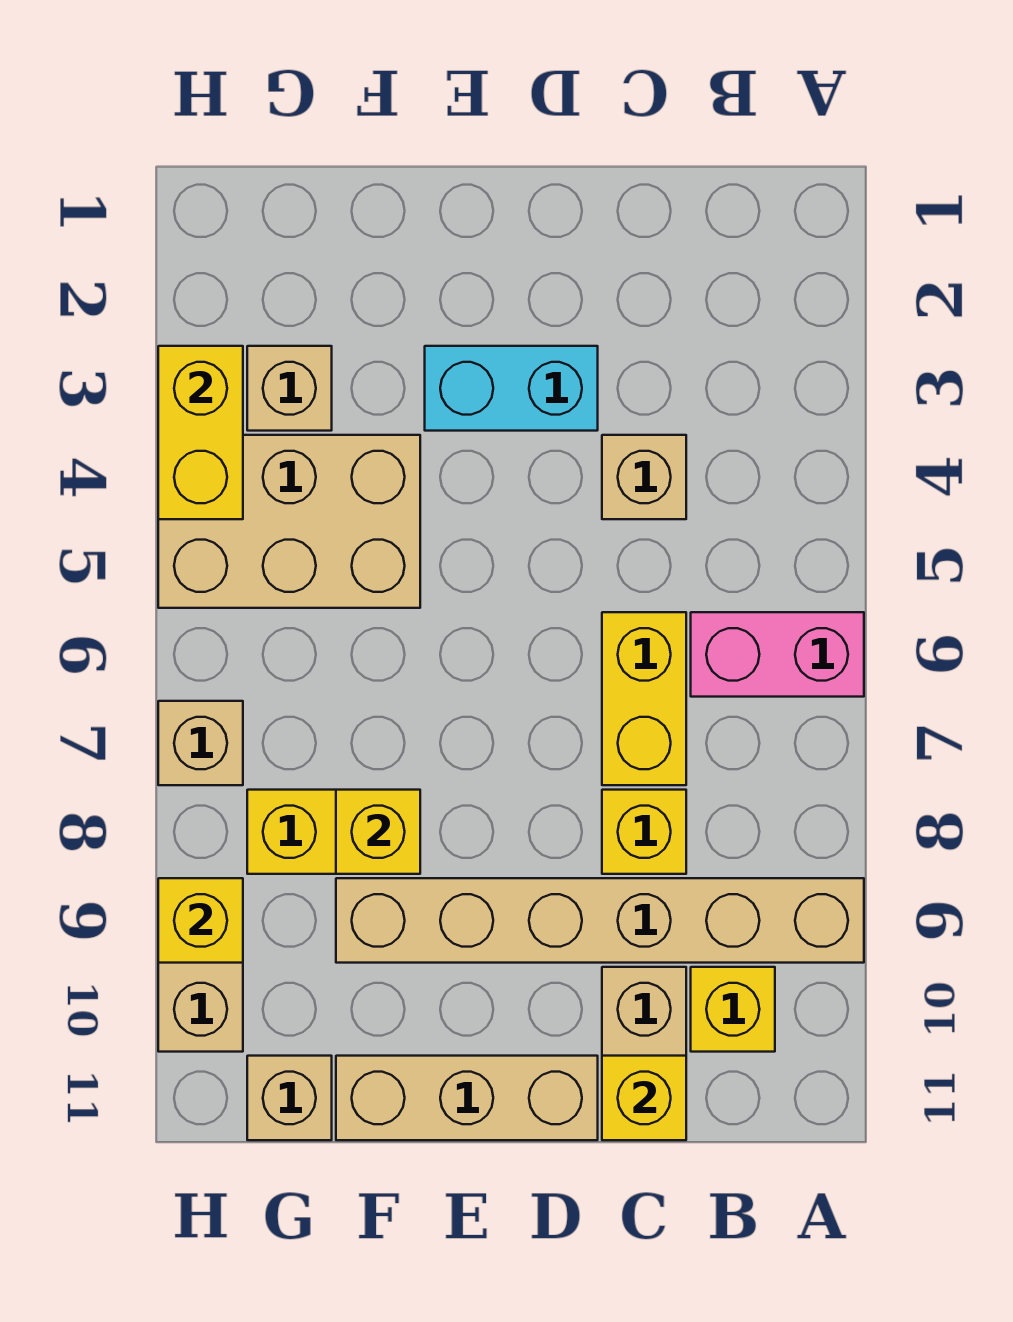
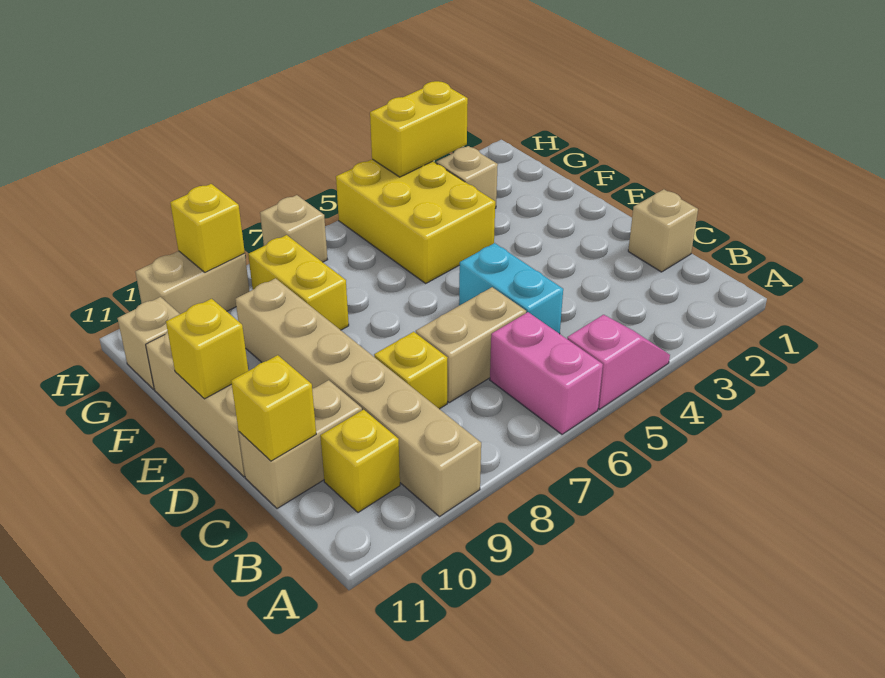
none -> pink slope A4:A5 level 1 top 5
tan brick C4 level 1 -> tan brick C1 level 1
yellow brick C6:C7 level 1 -> tan brick C6:C7 level 1
cyan brick D3:E3 level 1 -> cyan brick C5:D5 level 1
tan brick F4:H5 level 1 -> yellow brick F4:H5 level 1
yellow brick F8 level 2 -> yellow brick E11 level 2

